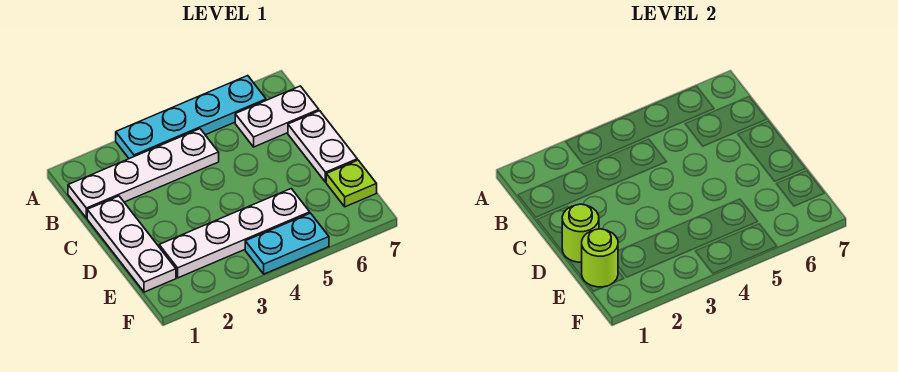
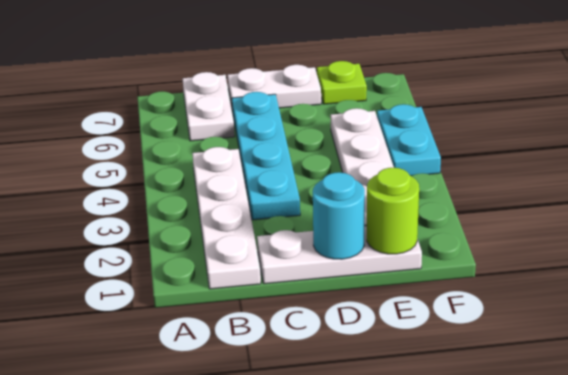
cyan plate A3:A6 level 1 -> cyan plate C3:C6 level 1
lime round brick D1 level 2 -> cyan round brick D1 level 2

